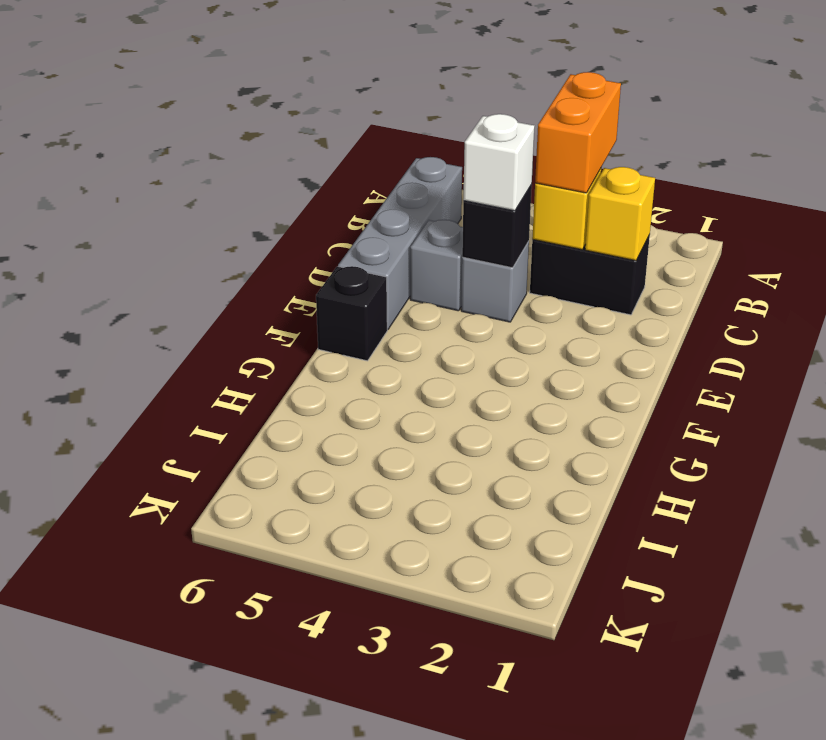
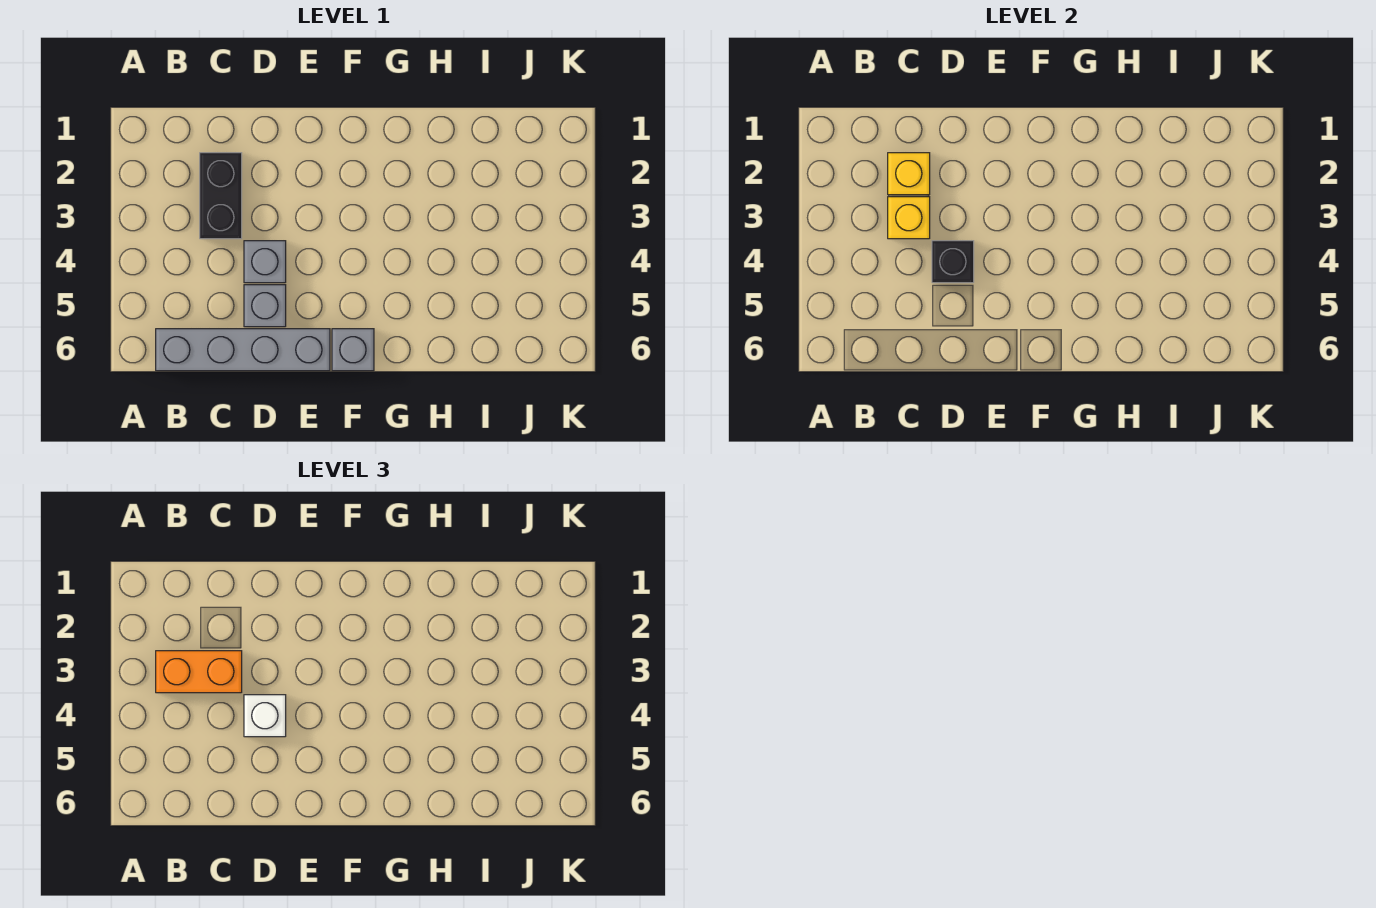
black brick F6 level 1 -> grey brick F6 level 1

